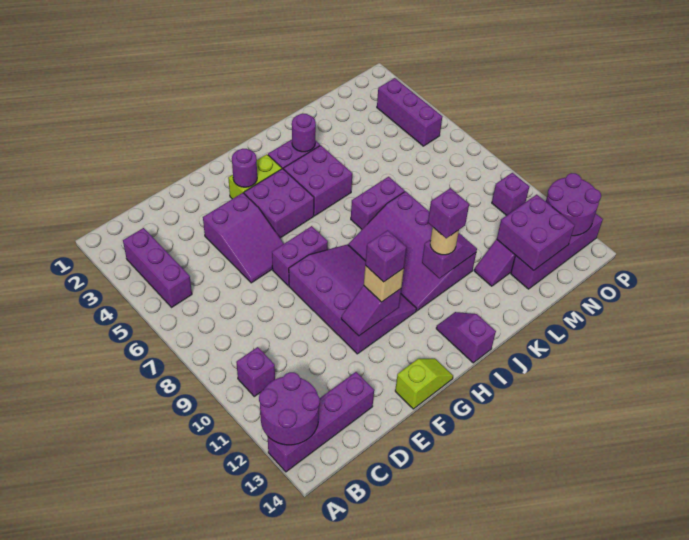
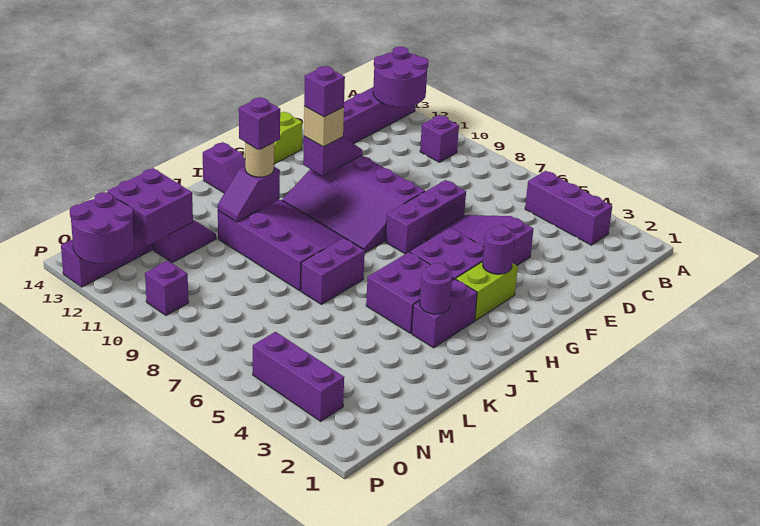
purple brick F7:G7 level 1 -> purple brick E7:G7 level 1

